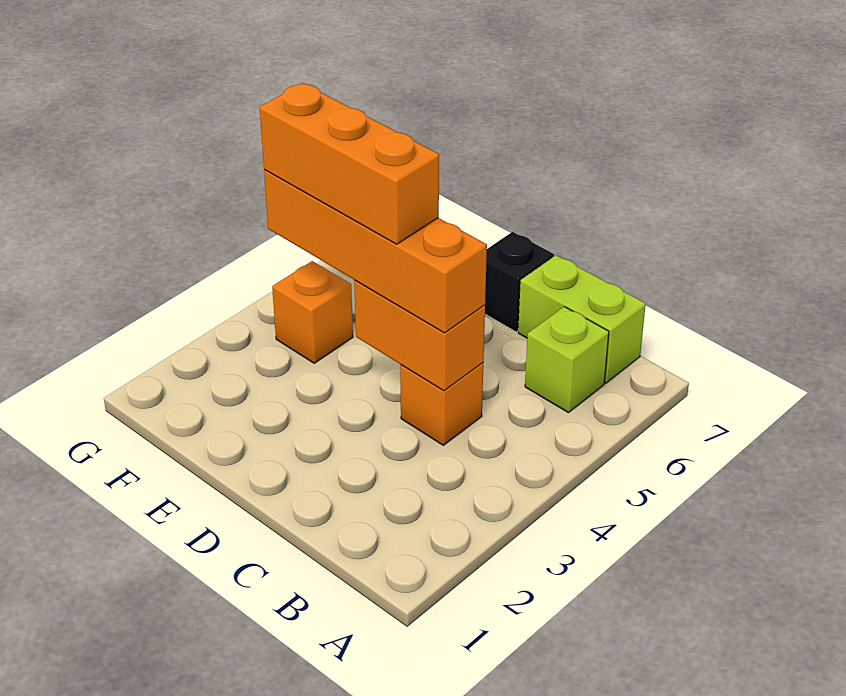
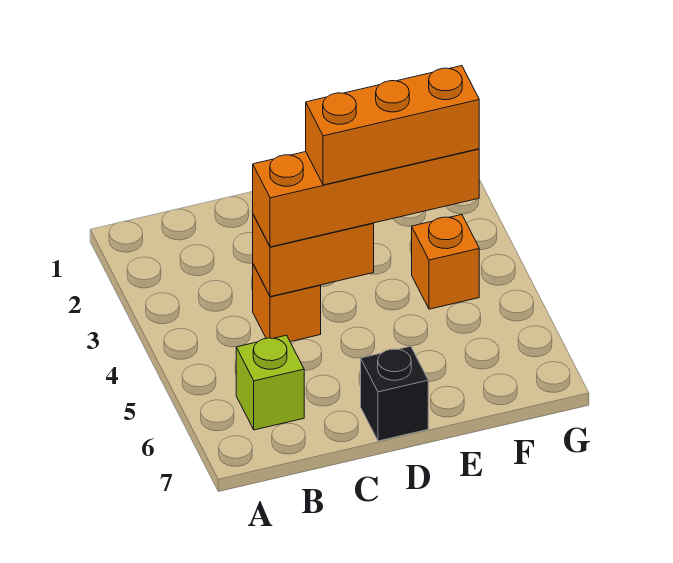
lime brick B7:C7 level 1 -> none

